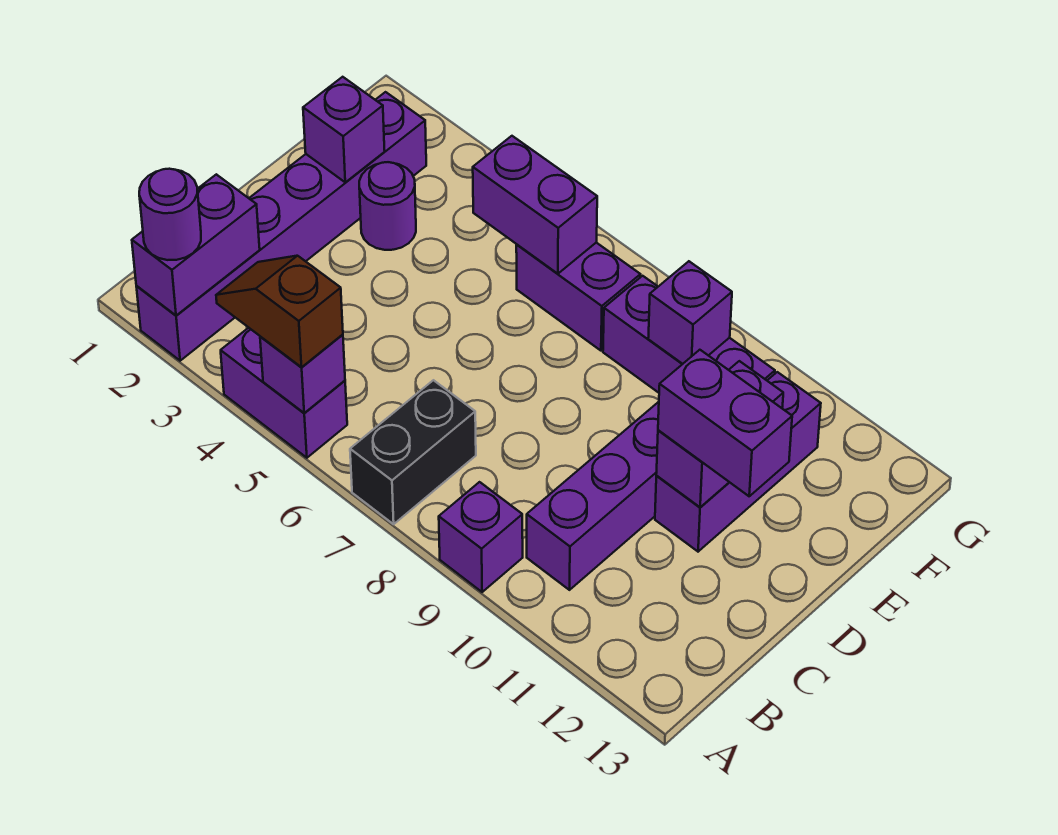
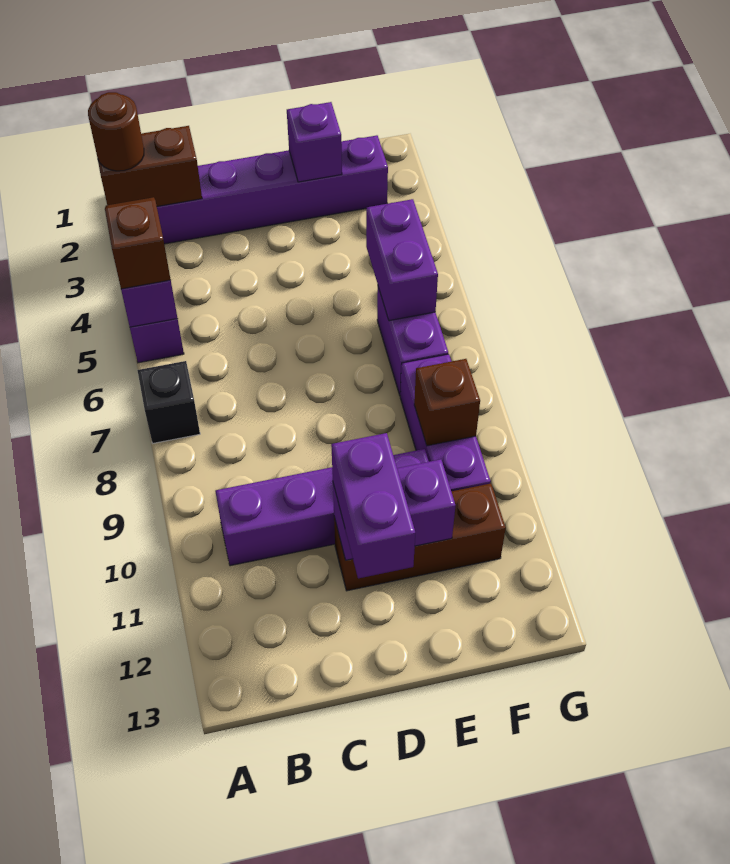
purple brick A2:B2 level 2 -> brown brick A2:B2 level 2
purple round brick A2 level 3 -> brown round brick A2 level 3
black brick A7:B7 level 1 -> black brick A7 level 1
purple brick A9 level 1 -> none
purple brick D11:F11 level 1 -> brown brick D11:F11 level 1
purple round brick E3 level 1 -> none
purple brick F9 level 2 -> brown brick F9 level 2

